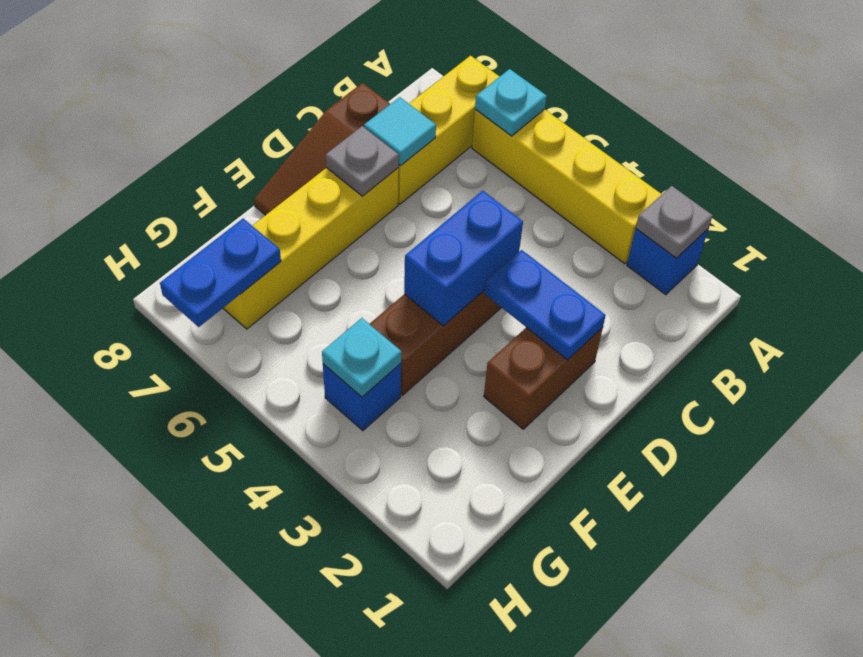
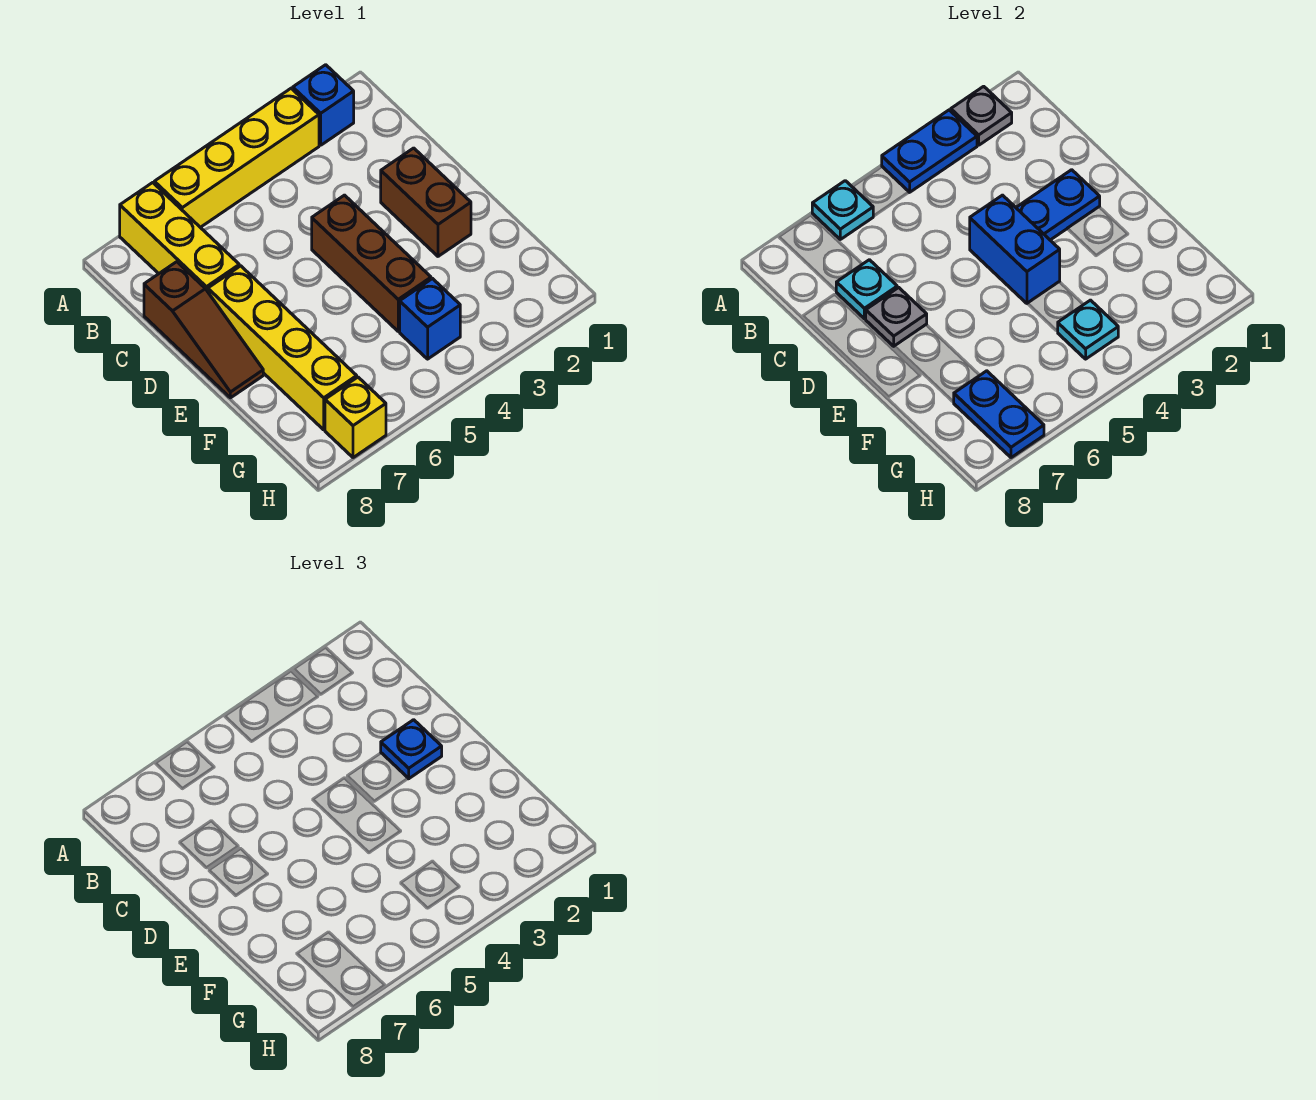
none -> blue plate A3:A4 level 2
cyan tile C7 level 2 -> cyan plate C7 level 2
none -> blue plate D2 level 3
none -> yellow brick H7 level 1

